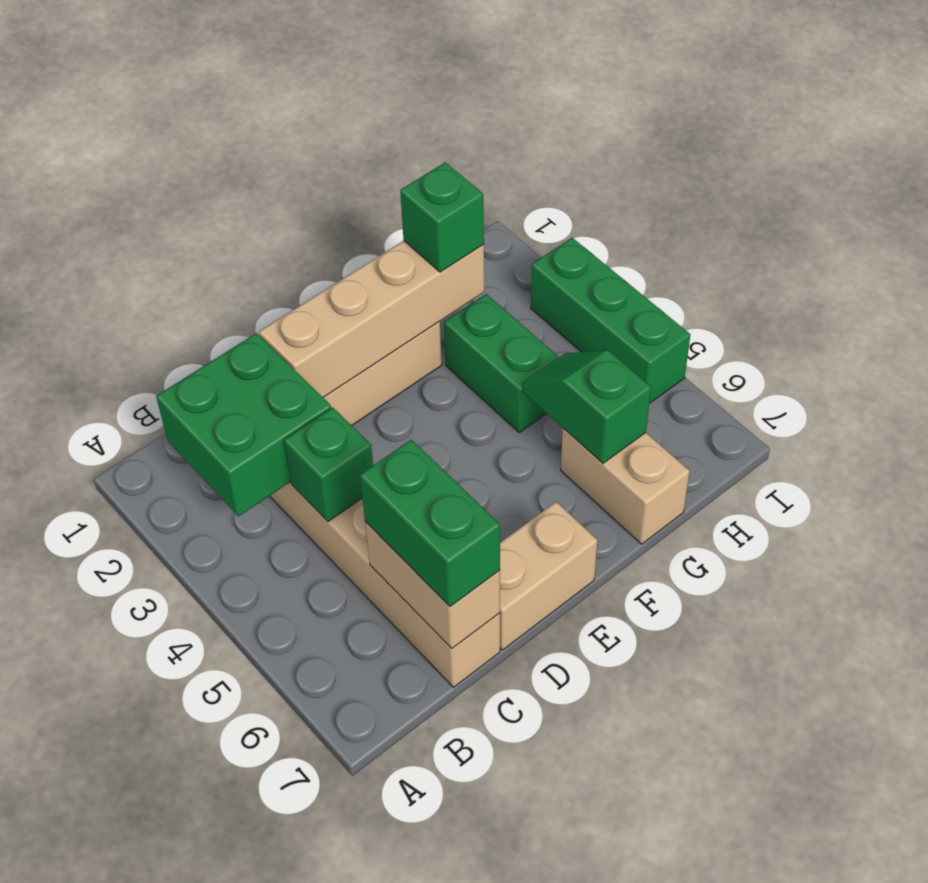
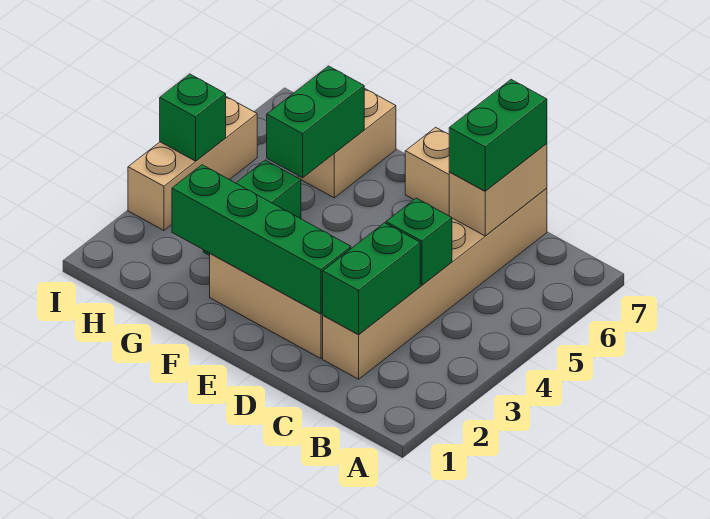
green brick B2:C3 level 2 -> green brick C2:C3 level 2
tan brick D2:G2 level 2 -> green brick D2:G2 level 2
green brick G2 level 3 -> green brick I4 level 2
green slope G5:G6 level 2 top 6 -> green brick G5:G6 level 2
green brick I3:I5 level 1 -> tan brick I3:I5 level 1

